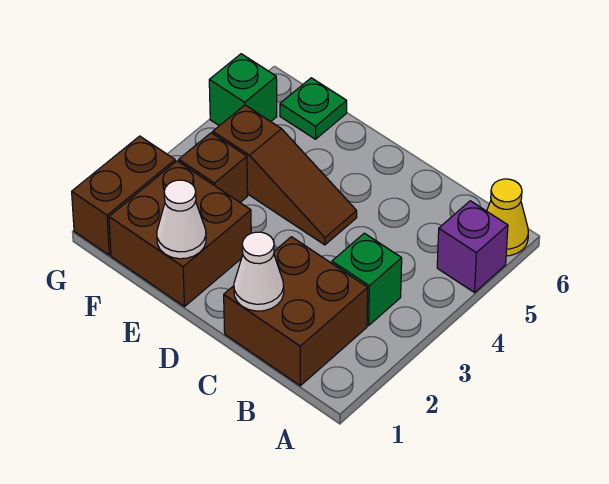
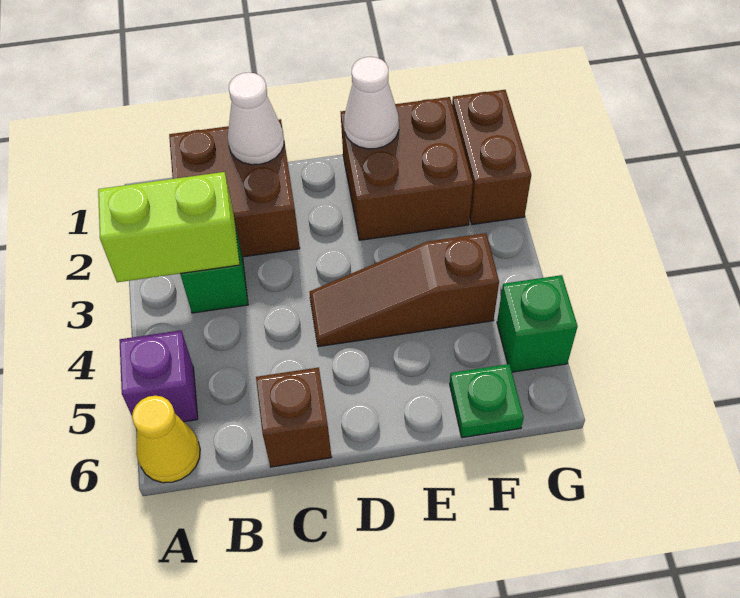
none -> lime brick A3:B3 level 2
brown brick F3 level 1 -> brown brick C6 level 1

